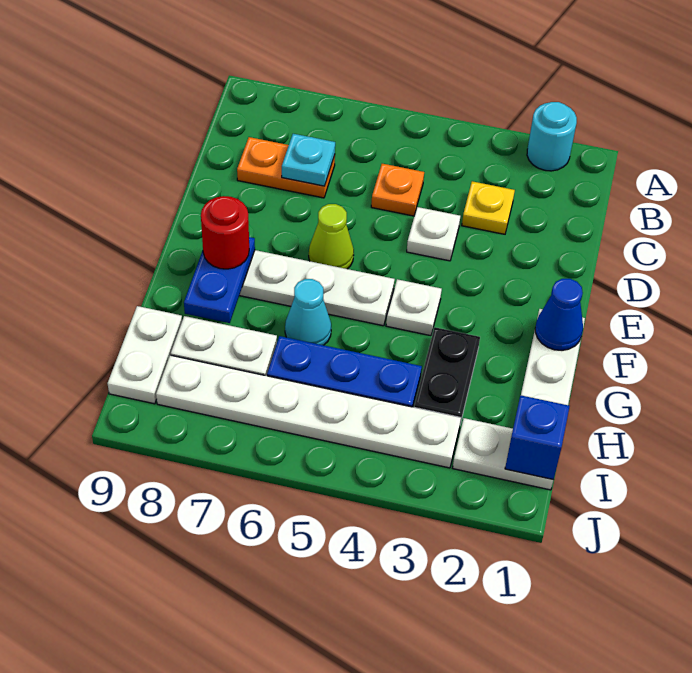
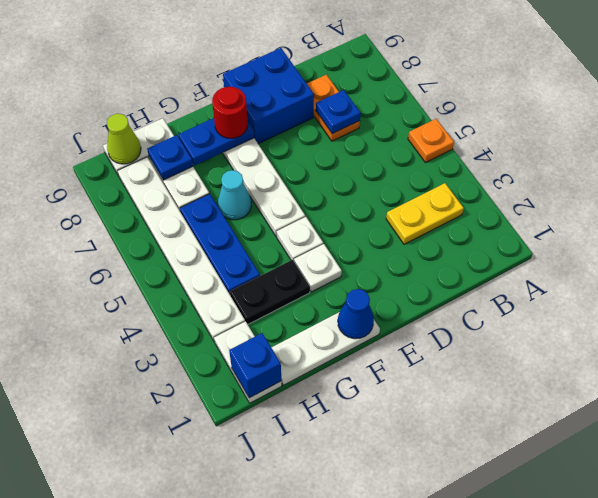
cyan round brick A2 level 1 -> none
yellow plate C3 level 1 -> yellow plate B3:C3 level 1
orange plate C5 level 1 -> orange plate A5 level 1
cyan plate C7 level 2 -> blue plate C7 level 2
white plate D4 level 1 -> white plate F3 level 1
none -> blue brick D8:E9 level 1
lime cone E6 level 1 -> lime cone I9 level 2
none -> blue plate H8 level 2

